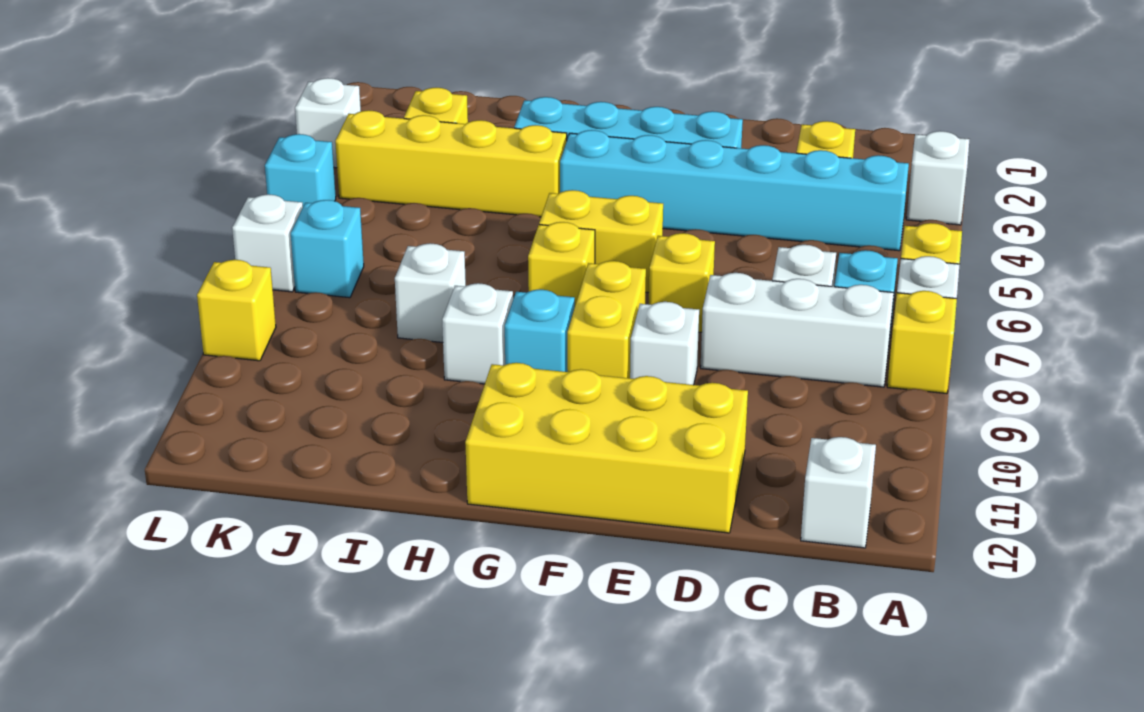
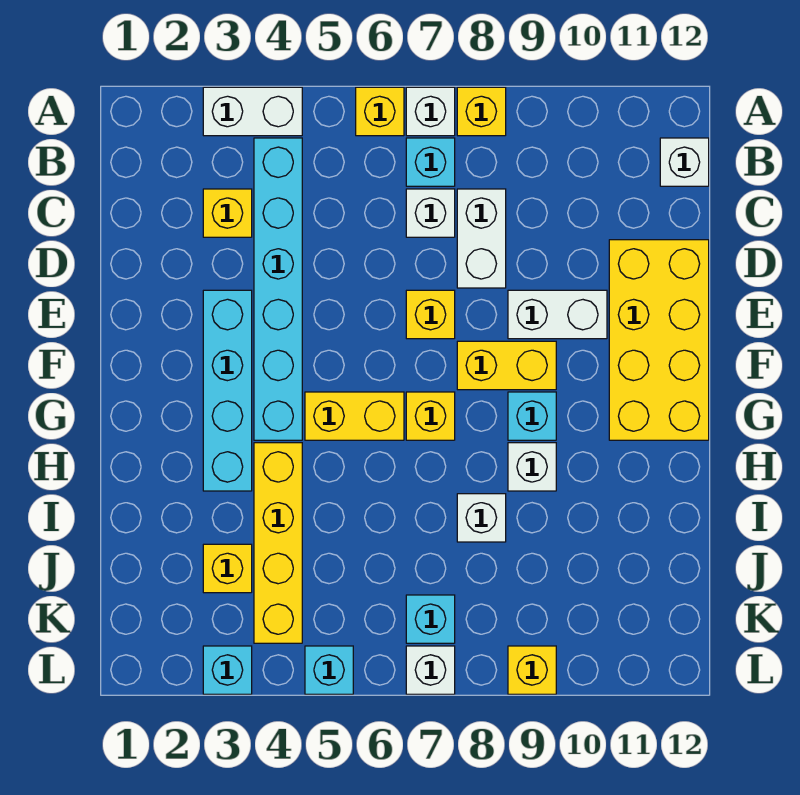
white brick A3 level 1 -> white brick A3:A4 level 1
white brick B8:D8 level 1 -> white brick C8:D8 level 1
white brick E9 level 1 -> white brick E9:E10 level 1
yellow brick F6:G6 level 1 -> yellow brick G5:G6 level 1
white brick L3 level 1 -> cyan brick L3 level 1

